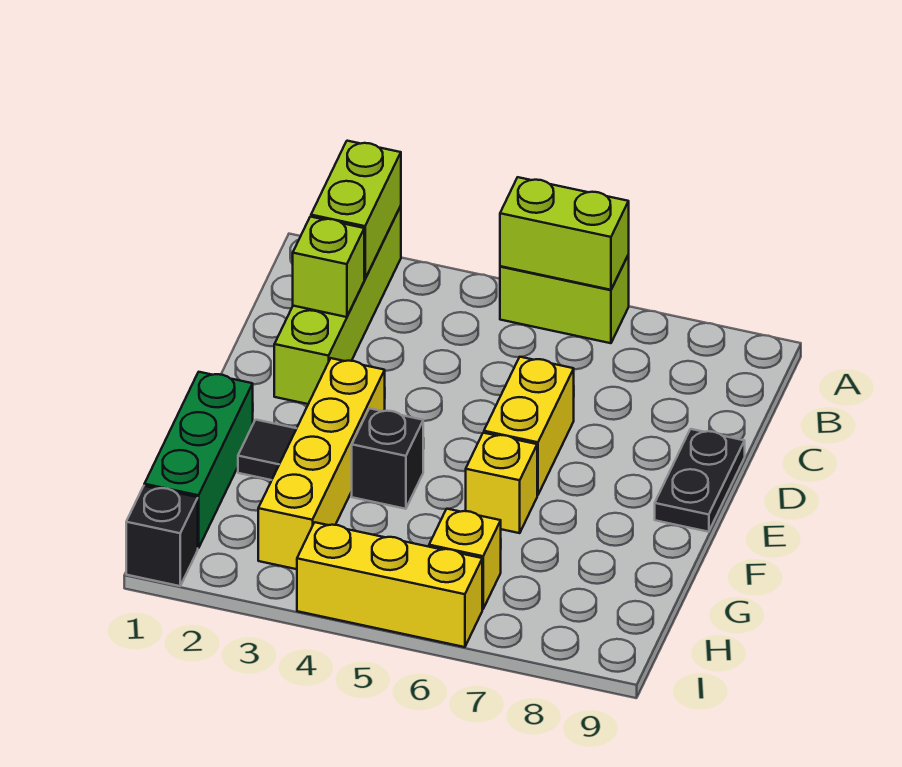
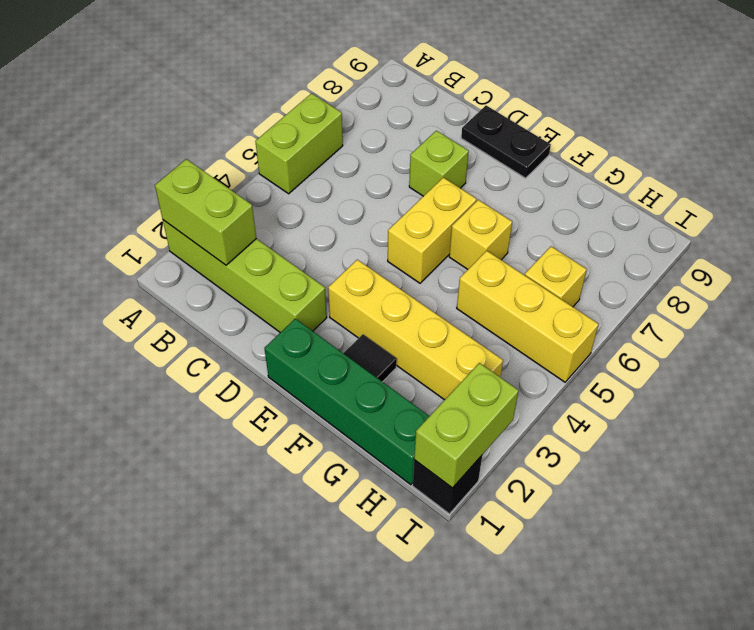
lime brick A5:A6 level 2 -> lime brick I1:I2 level 2
lime brick C2 level 2 -> lime brick D7 level 1
yellow brick D6:E6 level 1 -> yellow brick E5:E6 level 1
green brick F1:H1 level 1 -> green brick E1:H1 level 1
black brick F4 level 1 -> none
yellow brick I4:I6 level 1 -> yellow brick G5:I5 level 1

